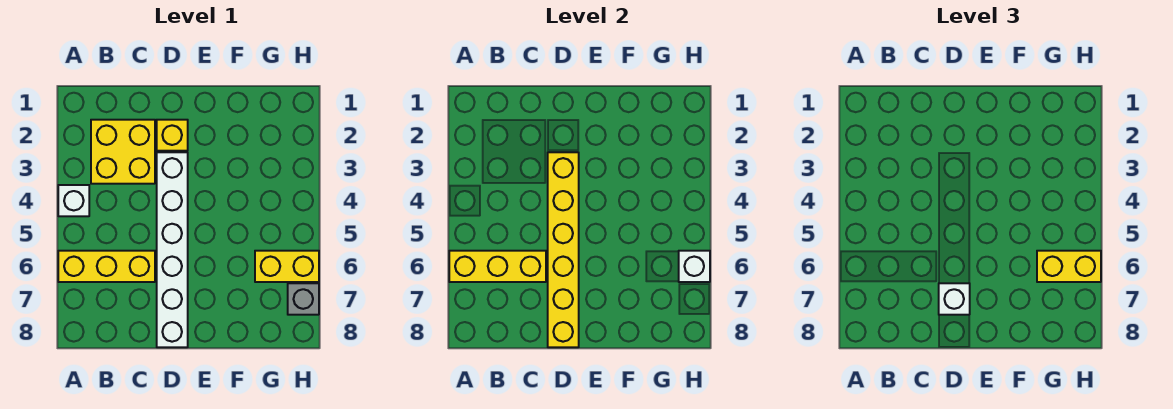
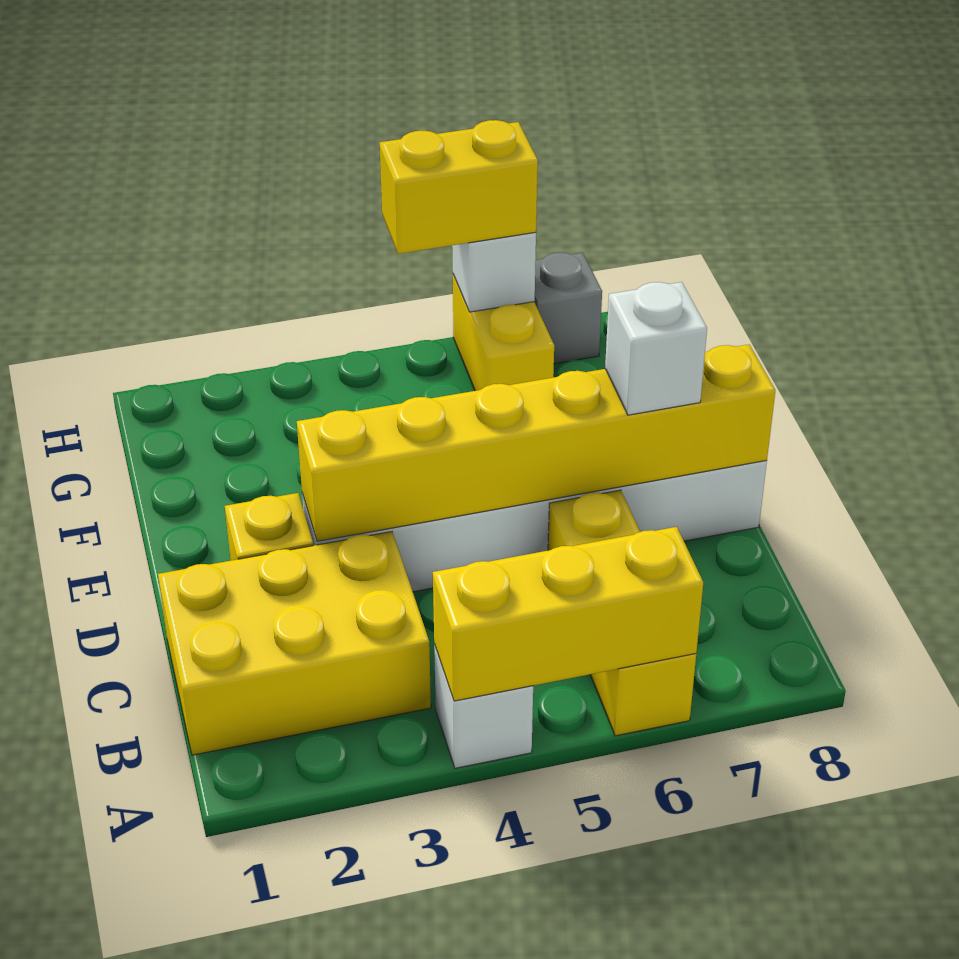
yellow brick A6:C6 level 2 -> yellow brick A4:A6 level 2
yellow brick B2:C3 level 1 -> yellow brick B1:C3 level 1
yellow brick G6:H6 level 3 -> yellow brick H5:H6 level 3

